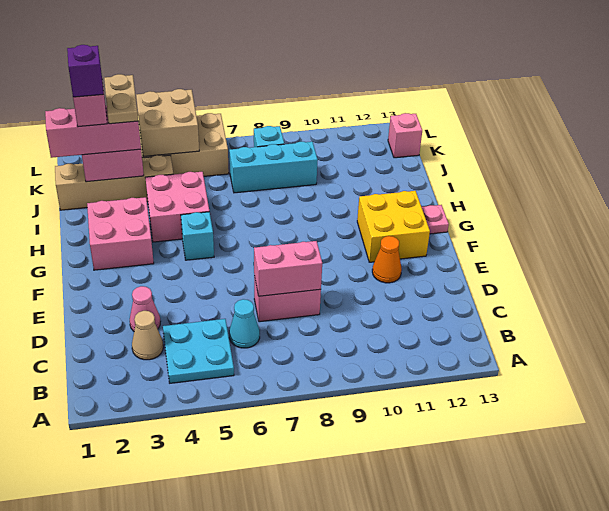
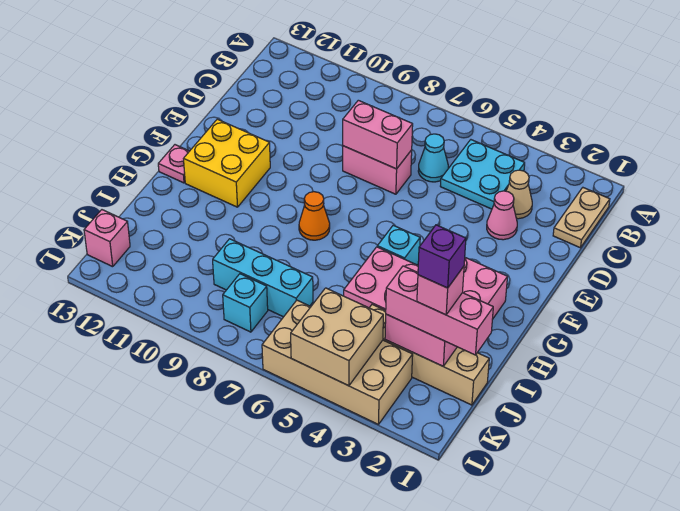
orange cone E11 level 1 -> orange cone G8 level 1
tan plate J3:K3 level 4 -> tan plate B1:C1 level 1

